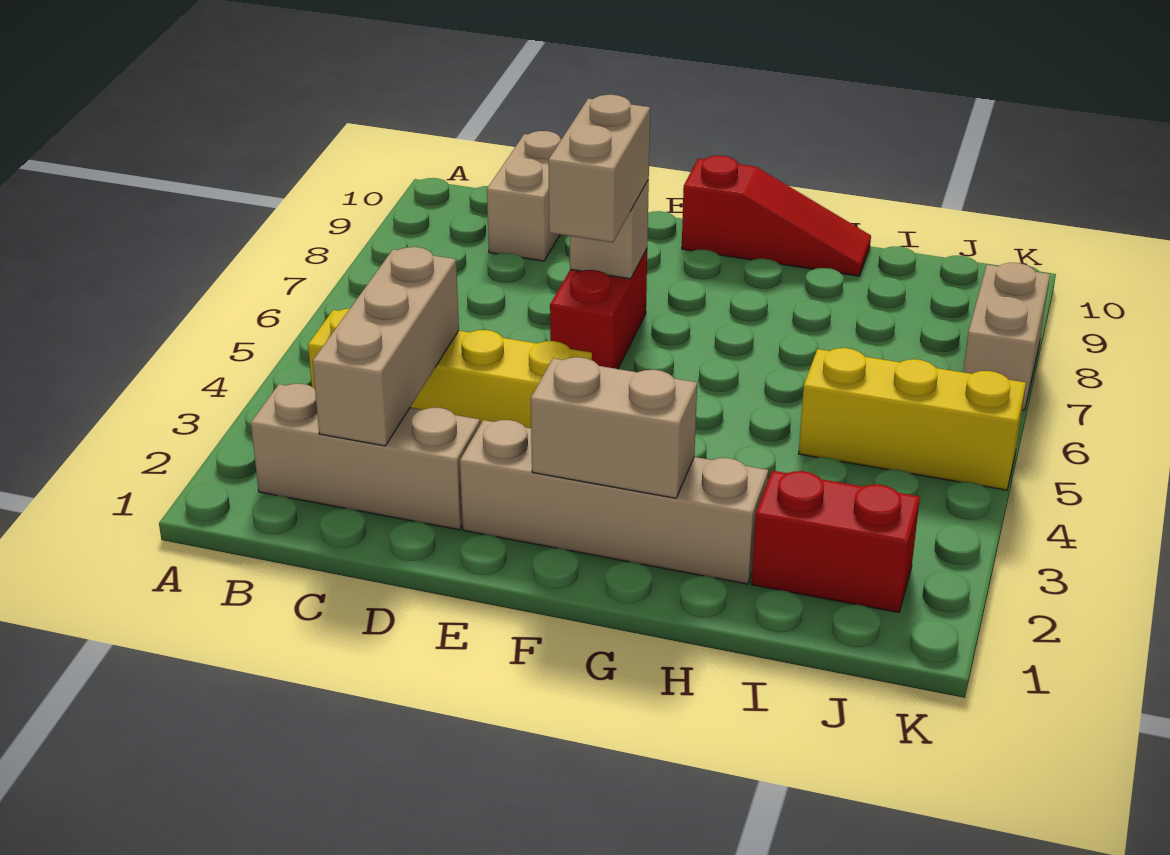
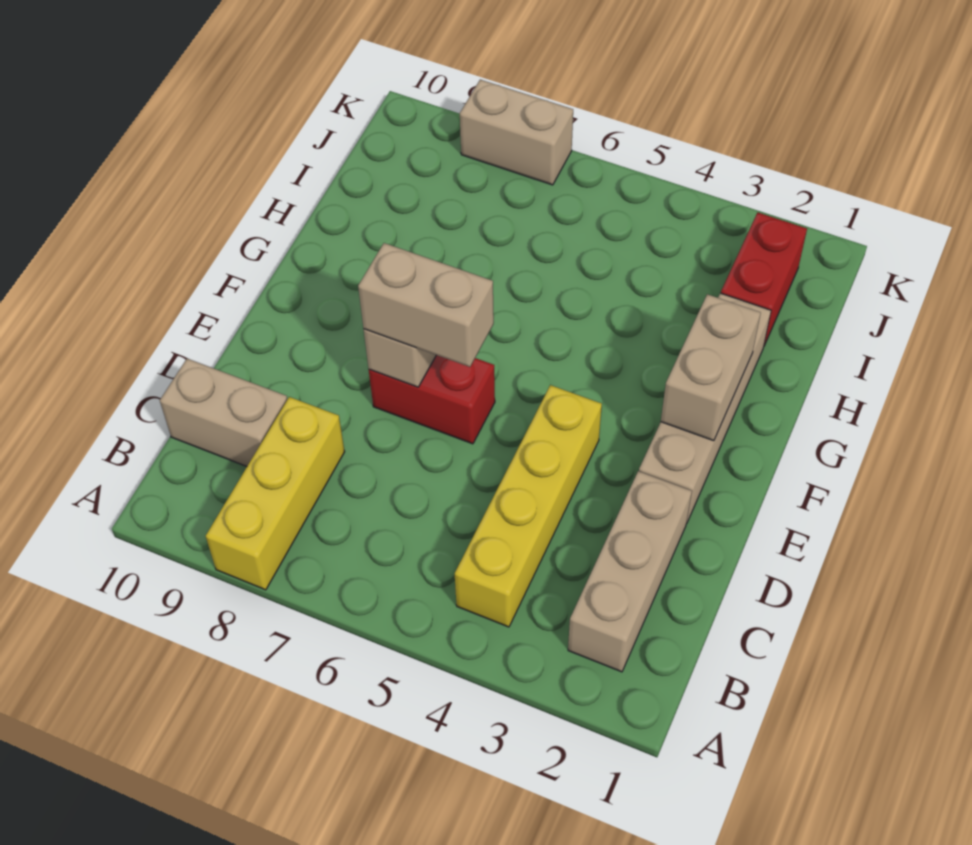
tan brick C2:C4 level 2 -> none
red slope F10:H10 level 1 top F -> none
yellow brick I5:K5 level 1 -> yellow brick A8:C8 level 1

